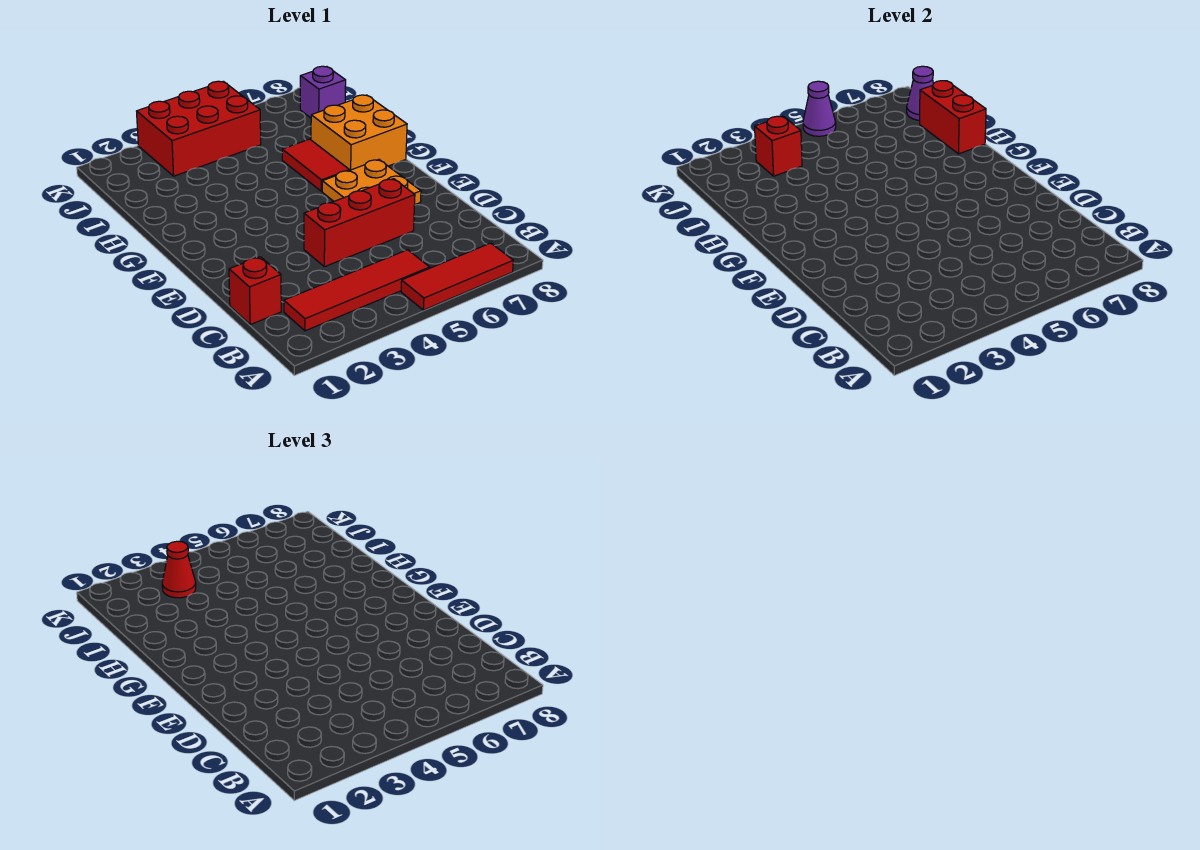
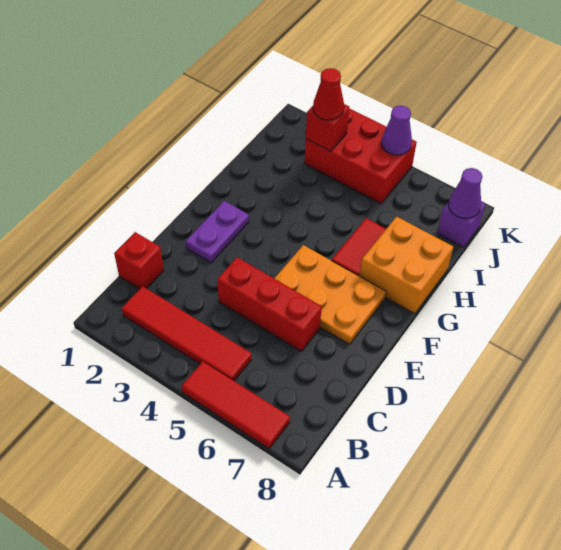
none -> purple plate E2:F2 level 1
orange plate E6:F7 level 1 -> orange plate E5:F7 level 1
red brick H8:I8 level 2 -> none

